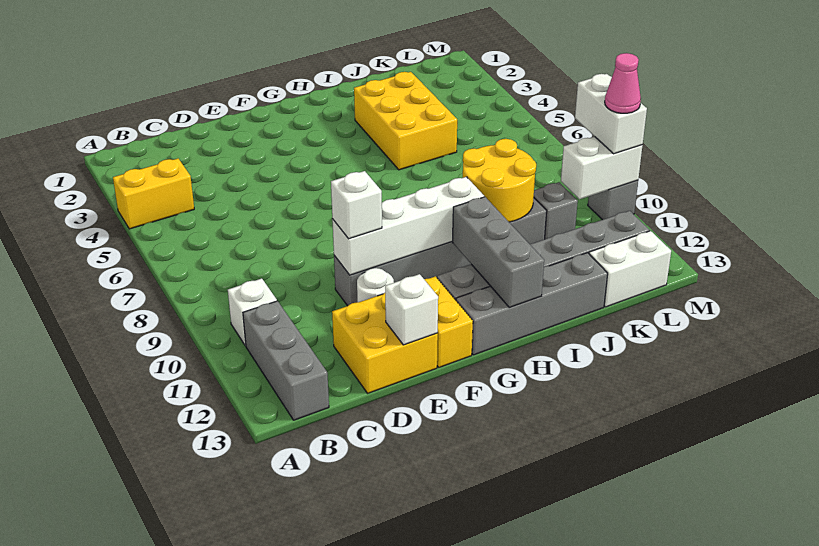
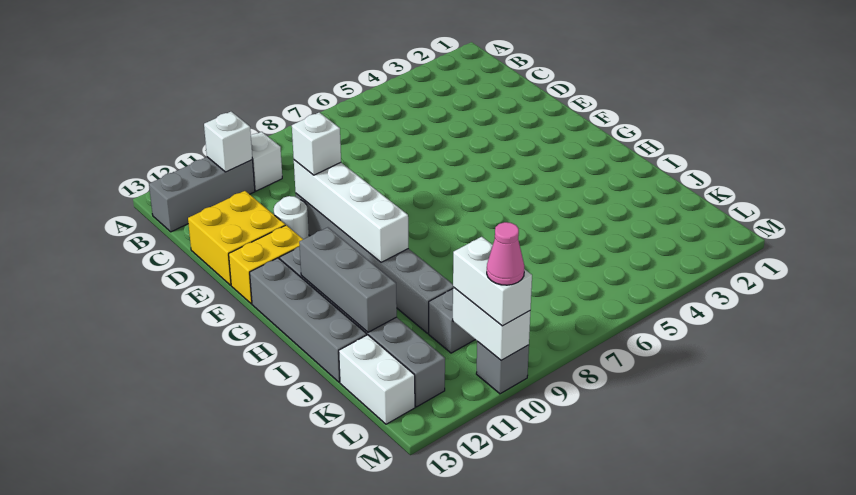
yellow brick A4:B4 level 1 -> none
white brick E13 level 2 -> white brick B11 level 2
grey brick H11:H13 level 2 -> grey brick H12:J12 level 2
yellow brick I3:J5 level 1 -> none
yellow round brick I9:J10 level 2 -> none
white brick M9:M10 level 3 -> white brick L10:M10 level 3

